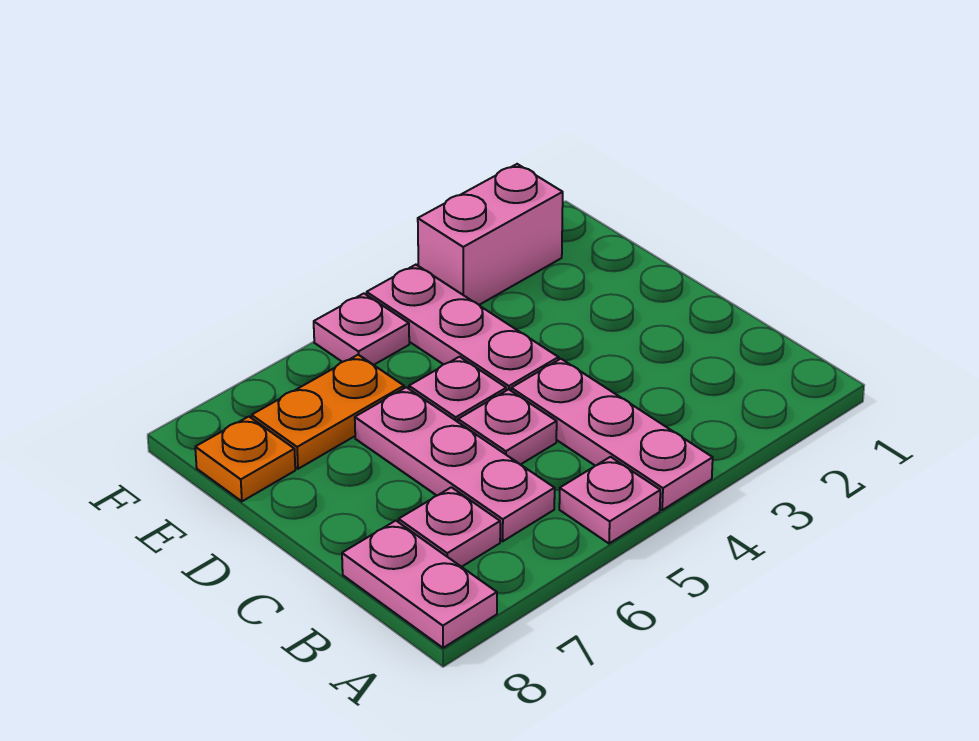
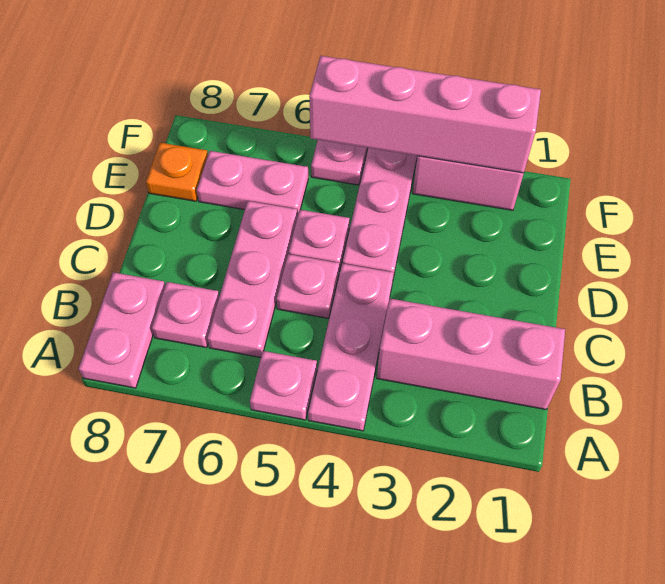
none -> pink brick B1:B3 level 1
orange plate E6:E7 level 1 -> pink plate E6:E7 level 1
none -> pink brick F2:F5 level 2

